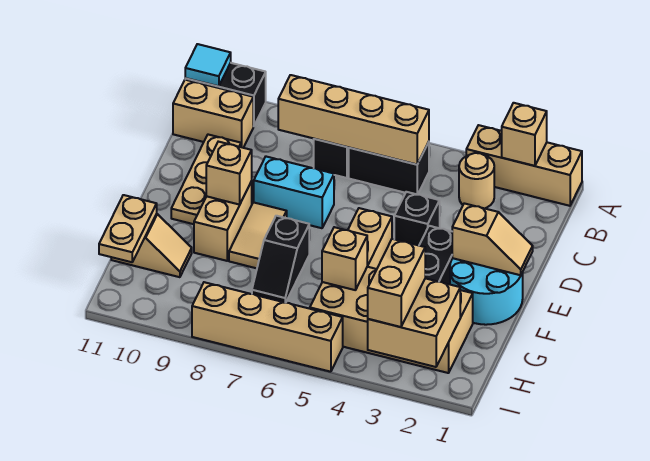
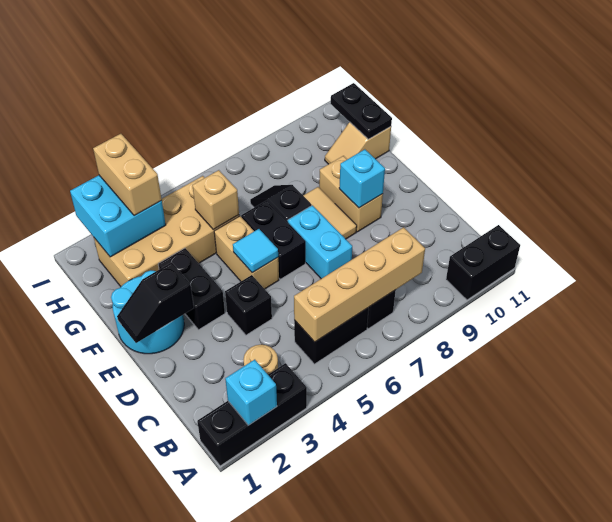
tan brick A1:A3 level 1 -> black brick A1:A3 level 1
tan brick A2 level 2 -> cyan brick A2 level 2
cyan tile A11 level 2 -> cyan tile E5 level 2
tan brick B10:B11 level 1 -> none
tan plate C10:E10 level 1 -> none
cyan brick D7:D8 level 1 -> cyan brick D7:E7 level 1
tan slope E1:E2 level 2 top 2 -> black slope E1:E2 level 2 top 2
none -> black brick E6:F6 level 1
tan brick E9 level 2 -> cyan brick E9 level 2
tan plate G11:H11 level 2 -> black plate G11:H11 level 2
tan brick H2:I3 level 2 -> cyan brick H2:I3 level 2
tan brick I5:I8 level 1 -> none

